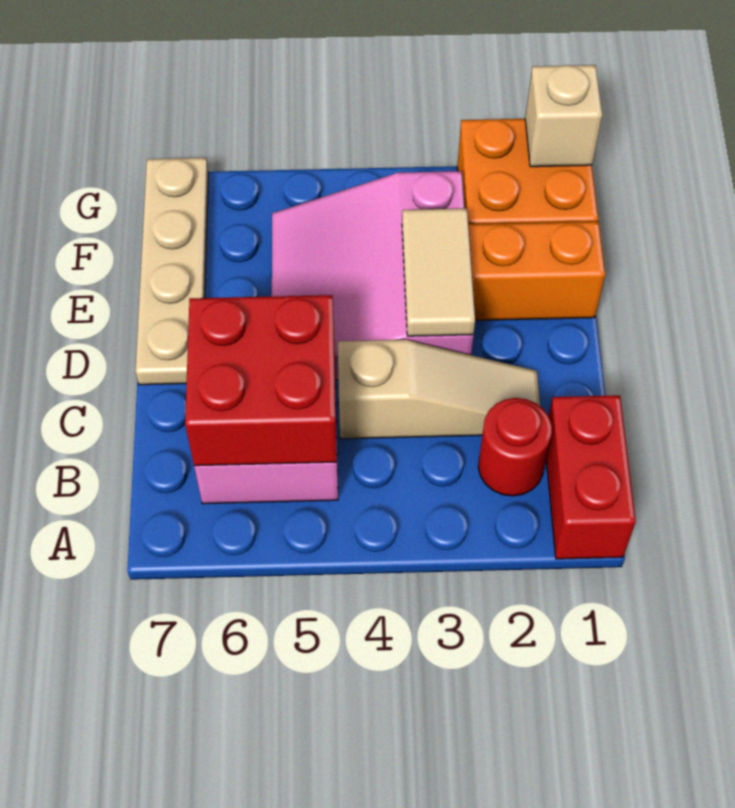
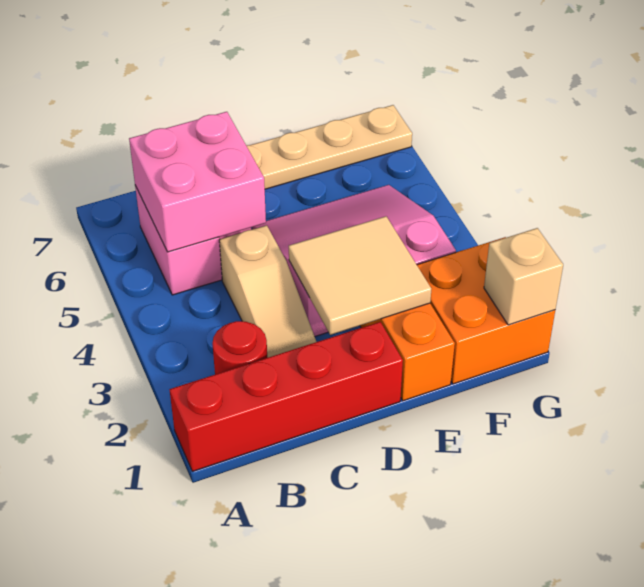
red brick A1:B1 level 1 -> red brick A1:D1 level 1
red brick B5:C6 level 2 -> pink brick B5:C6 level 2
tan tile D3:E3 level 2 -> tan tile D2:E3 level 2

